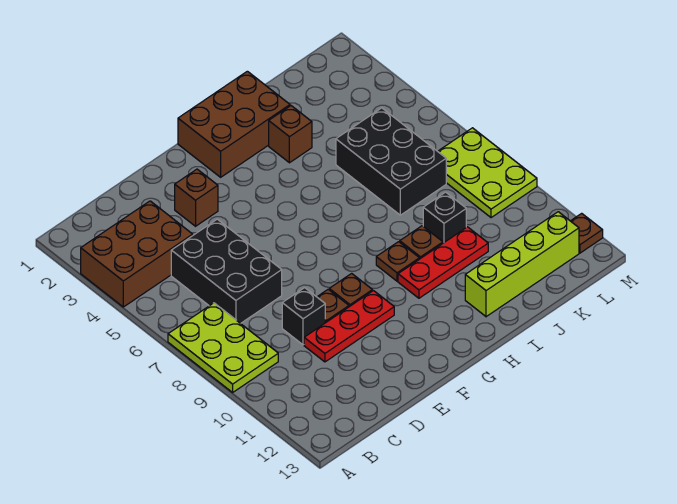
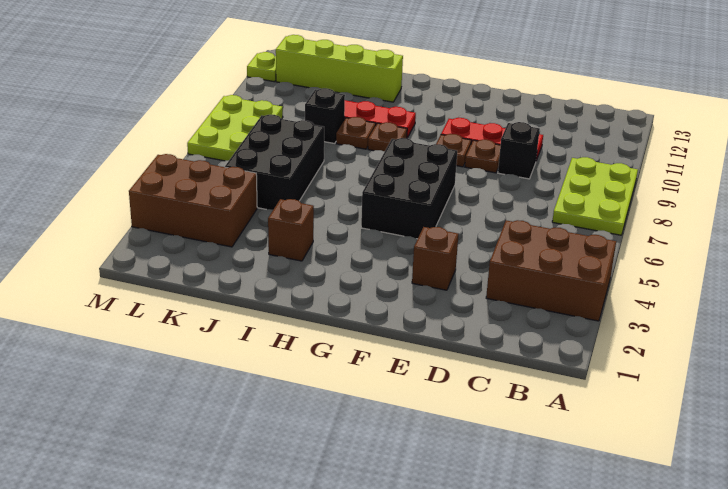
black brick C5:D7 level 1 -> black brick F5:G7 level 1
brown brick G1:I2 level 1 -> brown brick K3:M4 level 1
brown plate M12 level 1 -> lime plate M12 level 1

